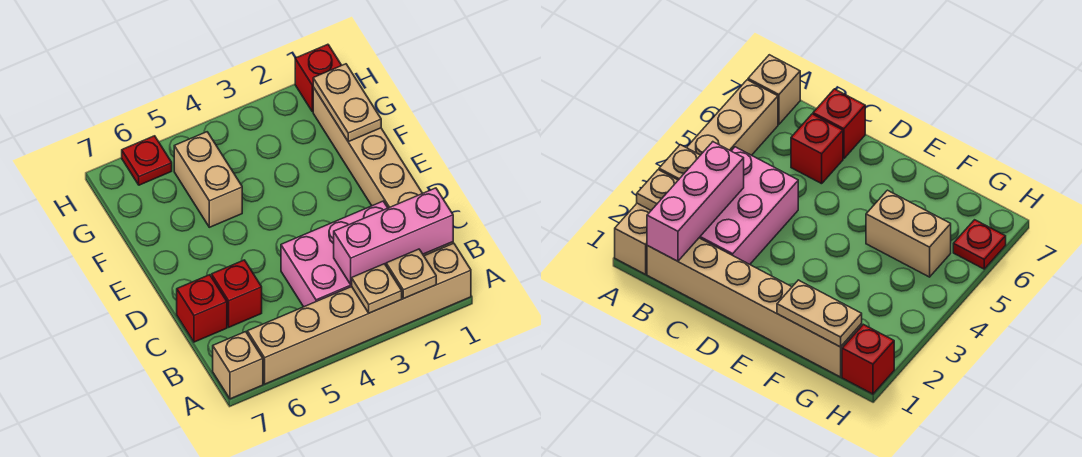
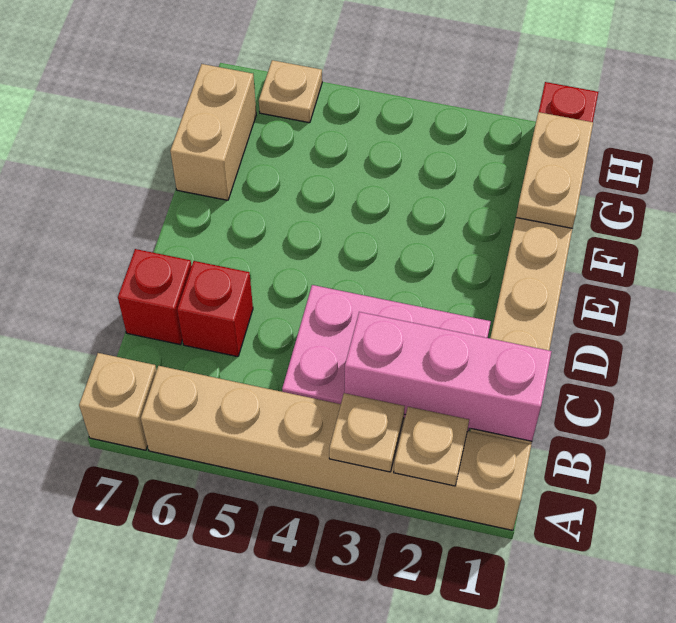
tan brick F5:G5 level 1 -> tan brick F7:G7 level 1
red plate H6 level 1 -> tan plate H6 level 1

